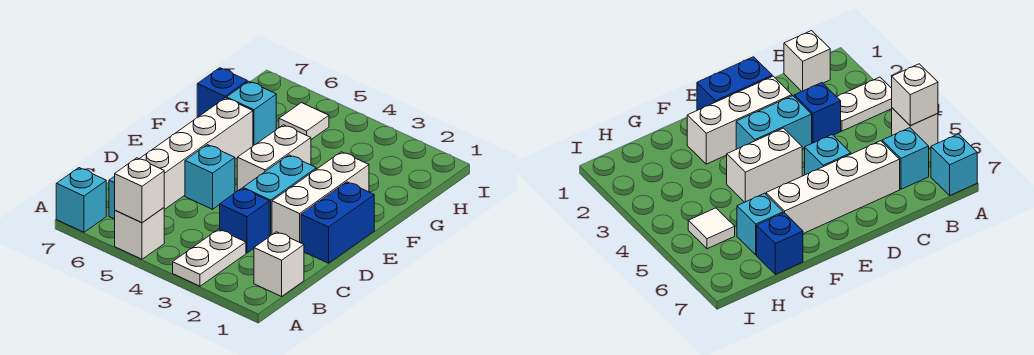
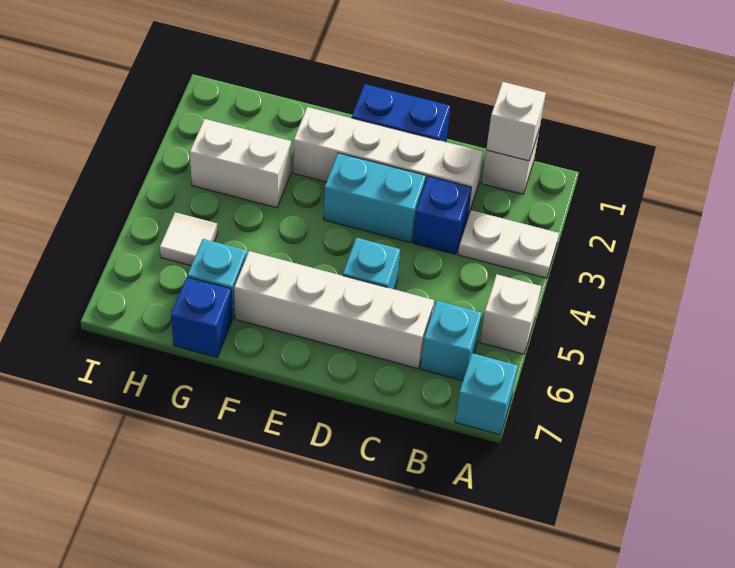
white brick A5 level 2 -> white brick B1 level 2
white brick D2:F2 level 1 -> white brick C2:F2 level 1
white brick E4:F4 level 1 -> white brick G3:H3 level 1

